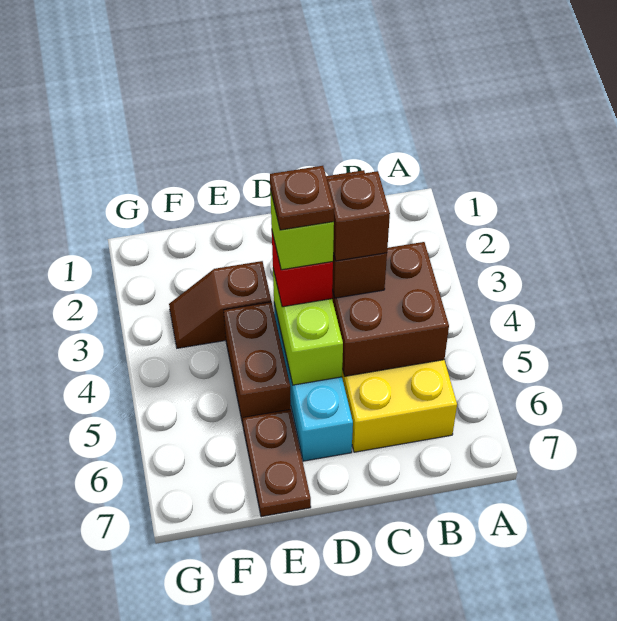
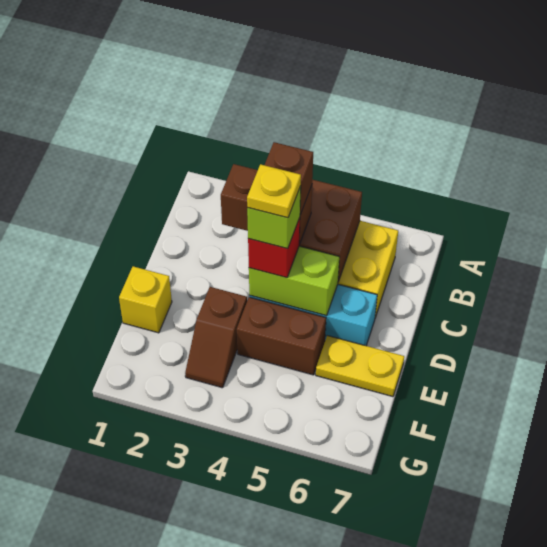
brown plate D4 level 5 -> yellow plate D4 level 5
none -> yellow brick E1 level 1
brown plate E6:E7 level 1 -> yellow plate E6:E7 level 1

